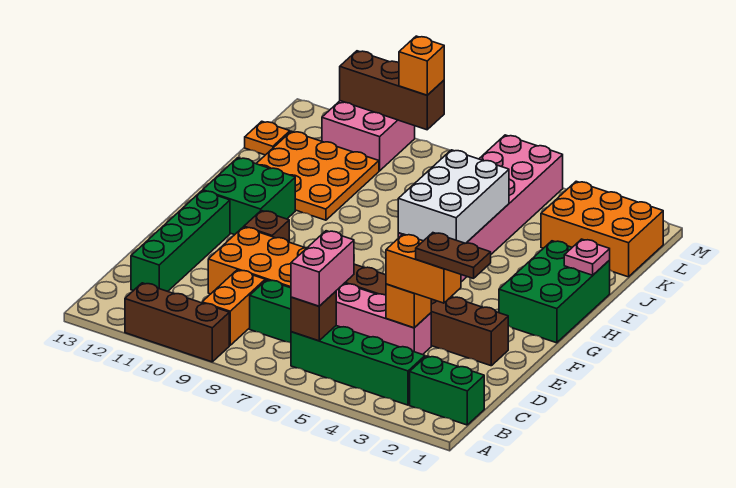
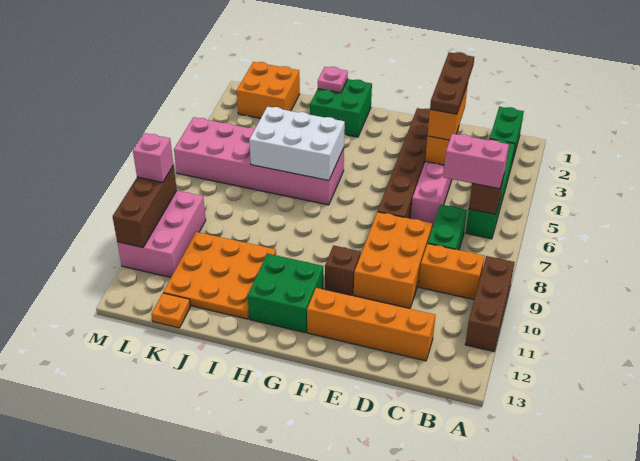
green brick C12:F12 level 1 -> orange brick C12:F12 level 1
brown plate D2:D3 level 4 -> brown plate D2:D4 level 4
green brick G1:I2 level 1 -> green brick H1:I2 level 1
orange brick K1:L3 level 1 -> orange brick K1:L2 level 1
pink brick L10:M11 level 1 -> pink brick L9:M11 level 1
orange brick M9 level 3 -> pink brick M9 level 3

